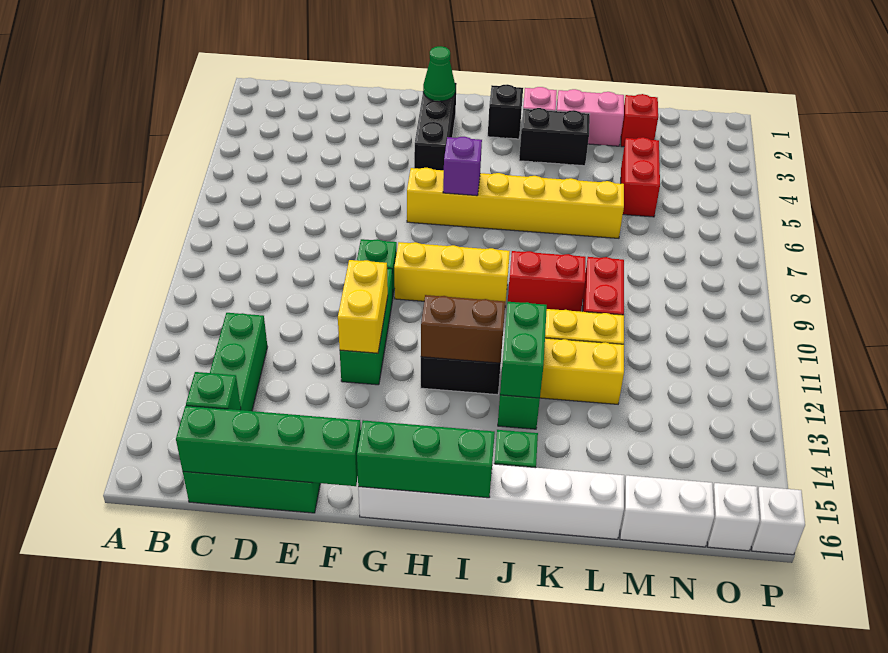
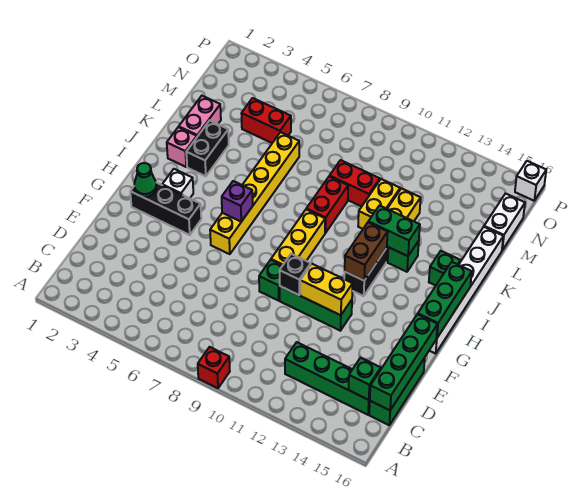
black brick I2 level 1 -> black brick F10 level 2
red brick M2 level 1 -> red brick A9 level 1
white brick O16 level 1 -> white brick H3 level 1

